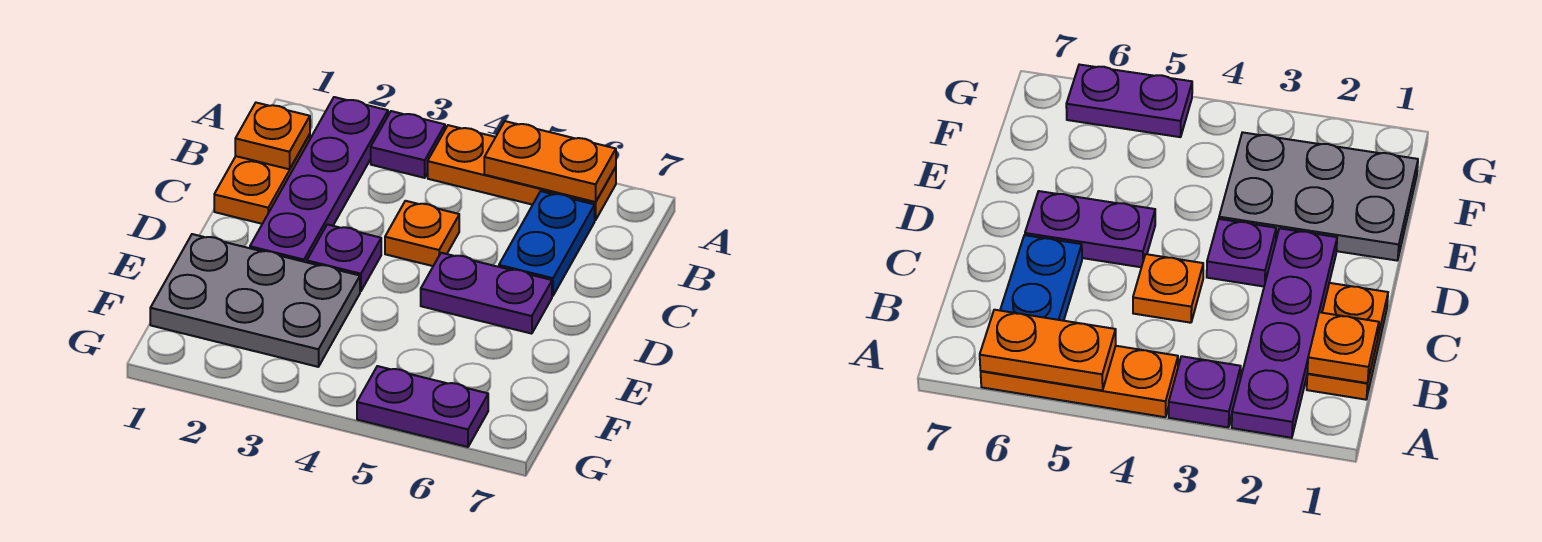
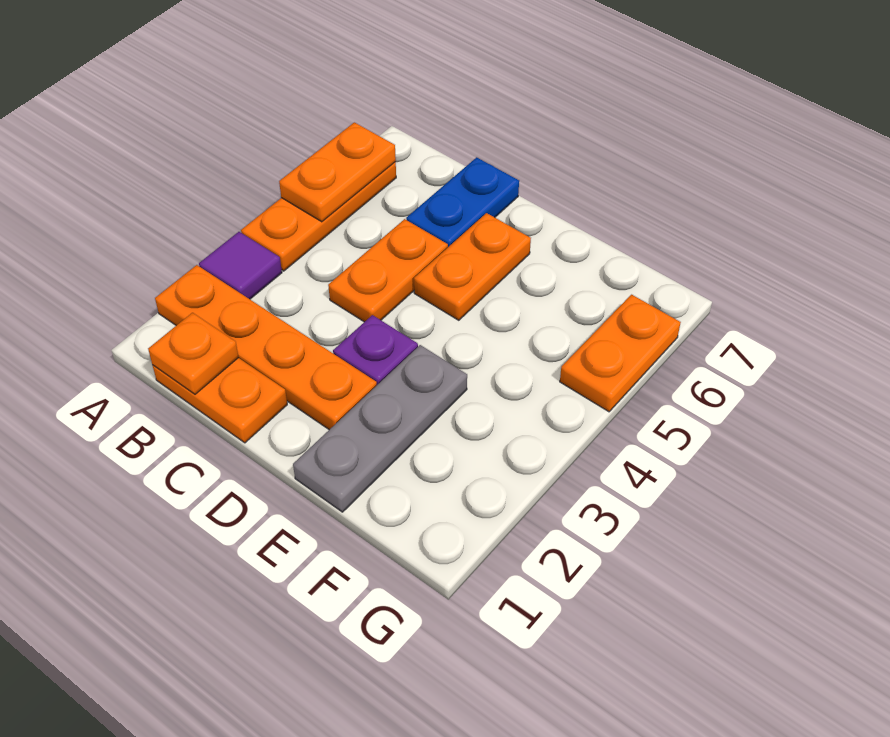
purple plate A2:D2 level 1 -> orange plate A2:D2 level 1
purple plate A3 level 1 -> purple tile A3 level 1
blue plate B6:C6 level 1 -> blue plate C6:C7 level 1
orange plate C4 level 1 -> orange plate C4:C5 level 1
purple plate D5:D6 level 1 -> orange plate D5:D6 level 1
grey plate E1:F3 level 1 -> grey plate E1:E3 level 1
purple plate G5:G6 level 1 -> orange plate G5:G6 level 1

